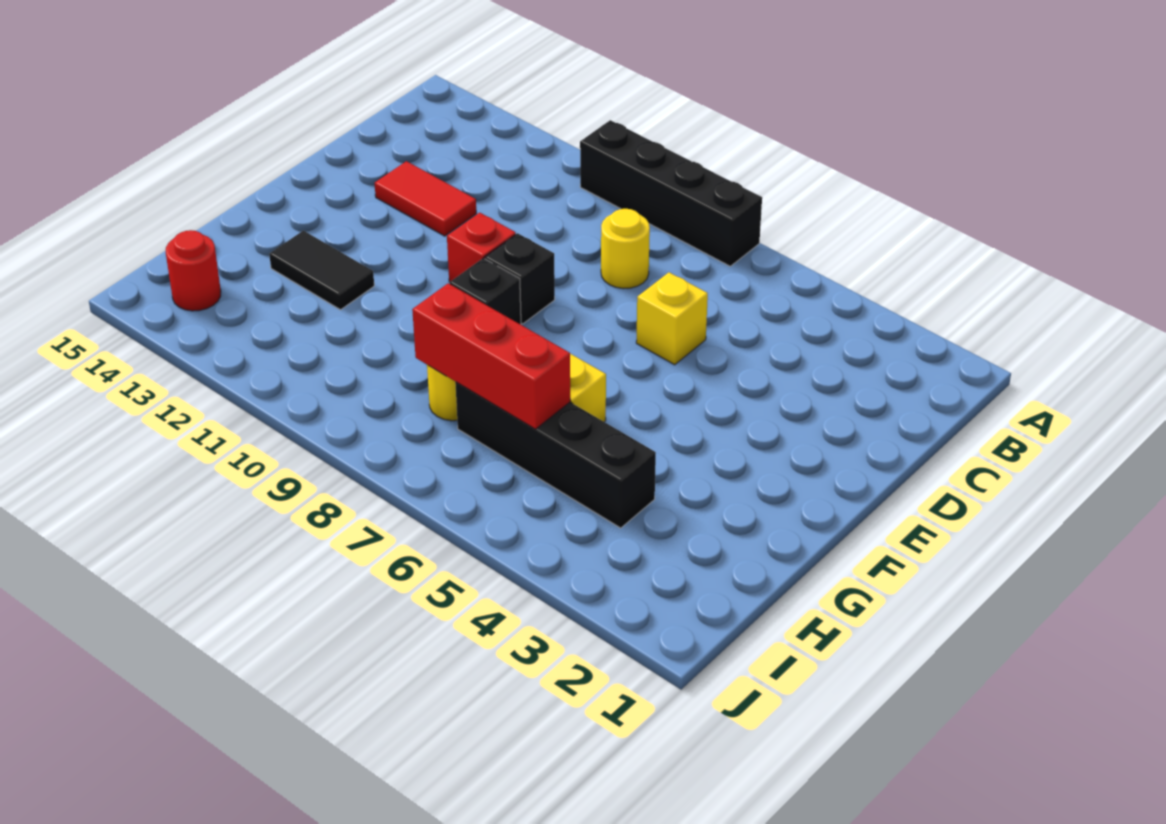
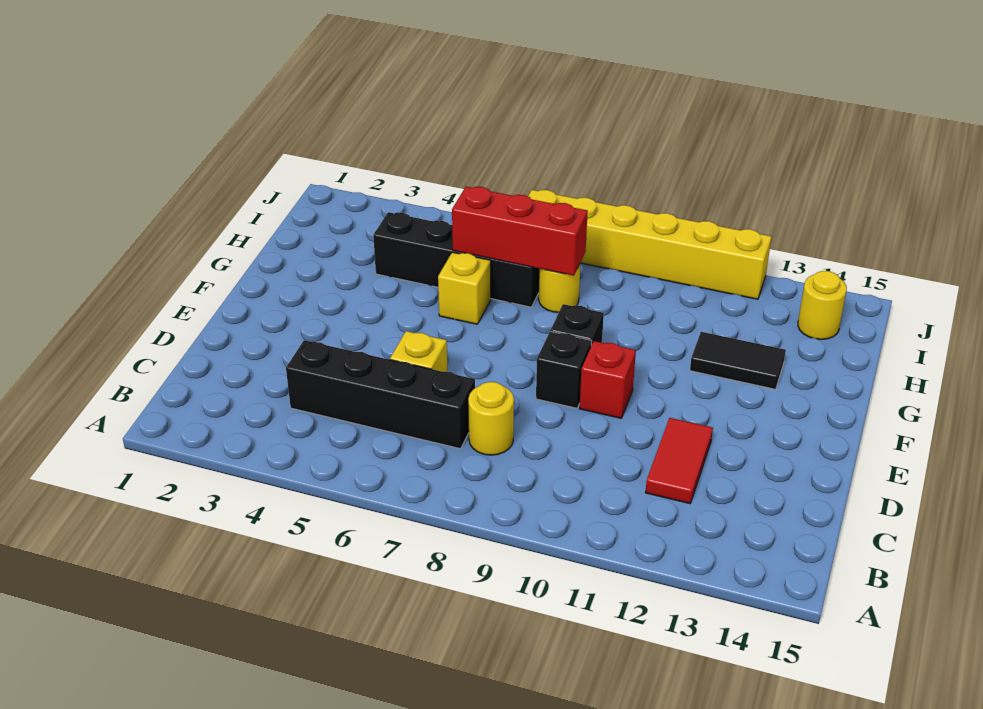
black brick A7:A10 level 1 -> black brick C4:C7 level 1
red tile D12:D13 level 1 -> red tile C12:D12 level 1
red round brick I14 level 1 -> yellow round brick I14 level 1
none -> yellow brick J7:J12 level 1

